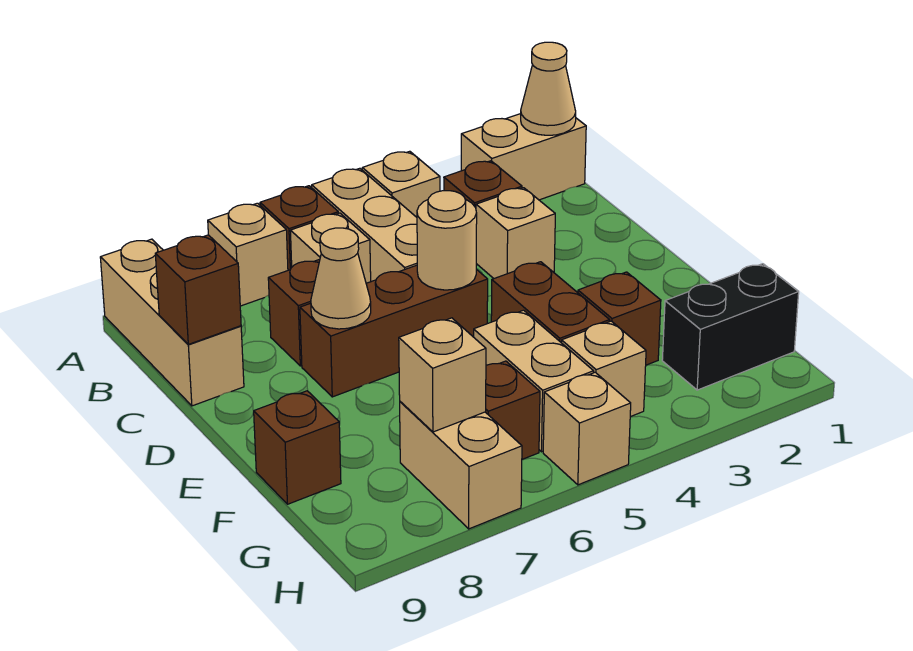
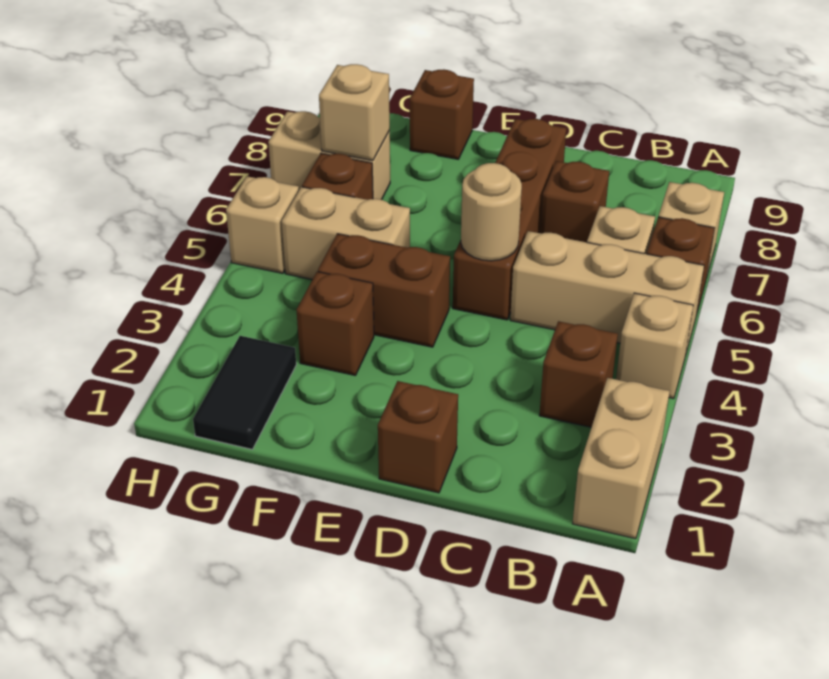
tan cone A1 level 2 -> none
tan brick A9:C9 level 1 -> none
tan brick C3 level 1 -> none
brown brick C9 level 2 -> brown brick D1 level 1
brown brick D5:D7 level 1 -> brown brick D5:D8 level 1
tan cone D7 level 2 -> none
black brick G1:G2 level 1 -> black tile G1:G2 level 1
tan brick G4 level 1 -> none

